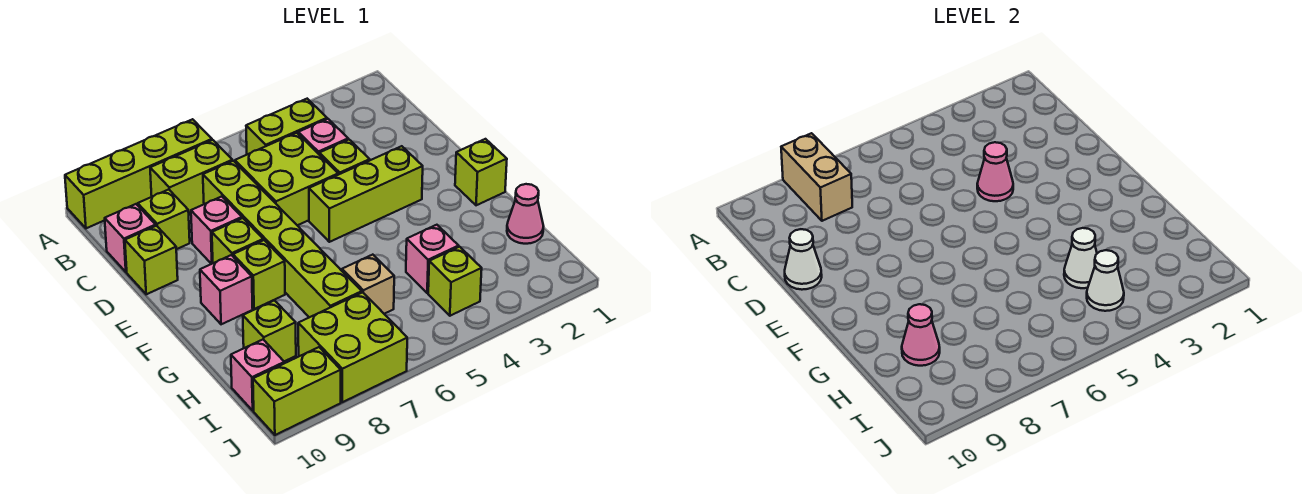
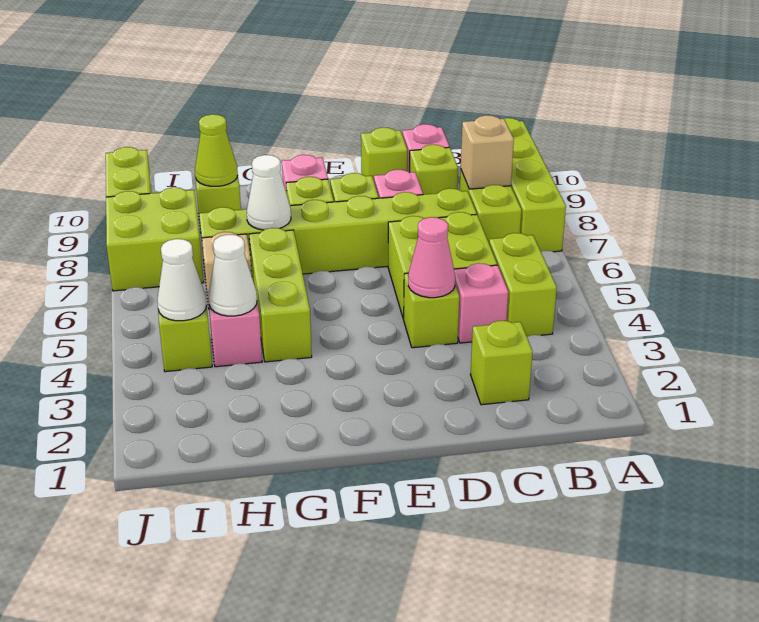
tan brick A8:B8 level 2 -> tan brick B8 level 2
white cone D10 level 2 -> white cone G7 level 2
lime brick E3:E5 level 1 -> lime brick G4:G6 level 1
lime brick F1 level 1 -> lime brick C2 level 1
pink cone H1 level 1 -> none
pink cone H9 level 2 -> lime cone H9 level 2
pink brick I10 level 1 -> none

